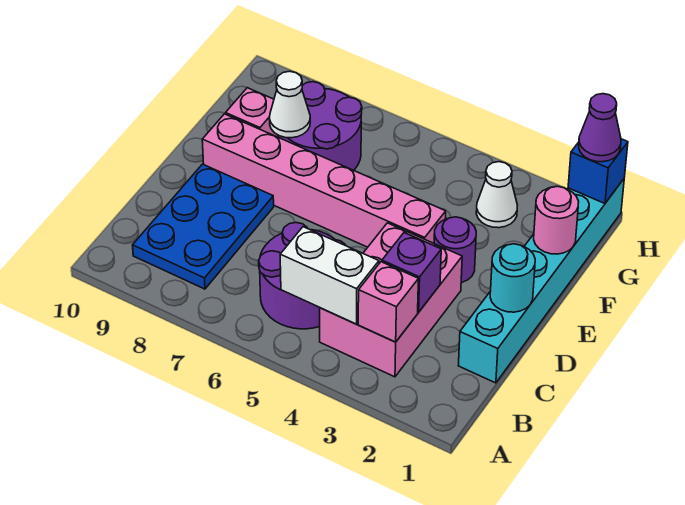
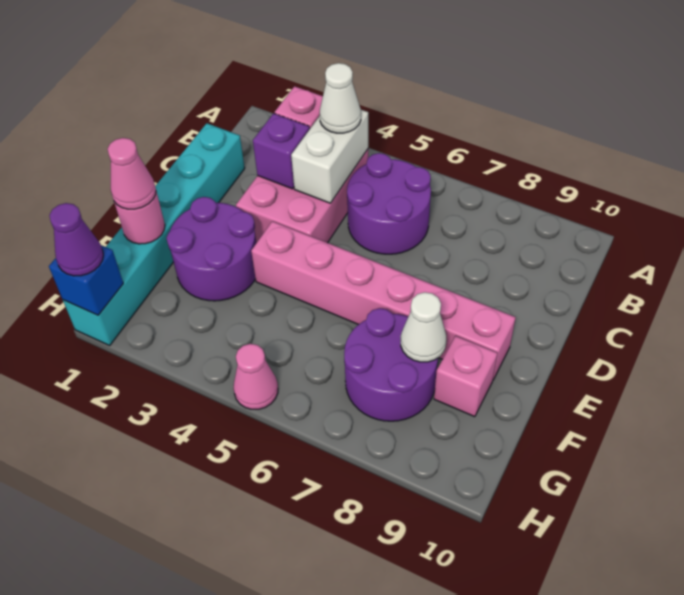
white brick B4:B5 level 2 -> white brick B4:C4 level 2
blue plate B8:D9 level 1 -> none
cyan round brick D1 level 2 -> none
purple round brick E3 level 1 -> purple round brick E2:F3 level 1
none -> pink cone F1 level 3
white cone G3 level 1 -> white cone B4 level 3
none -> pink cone H5 level 1

